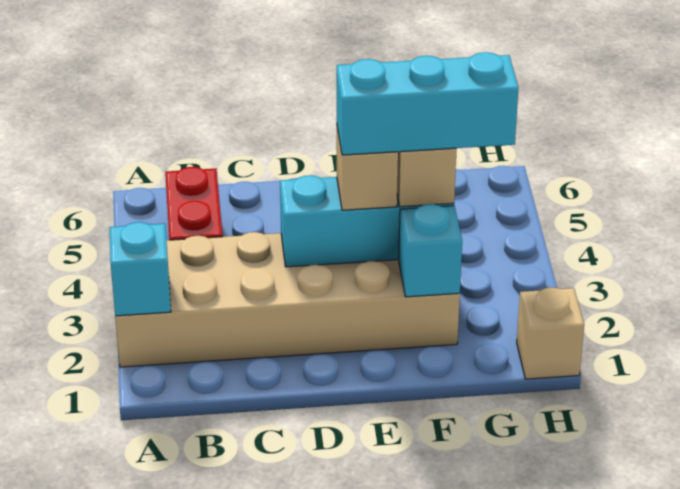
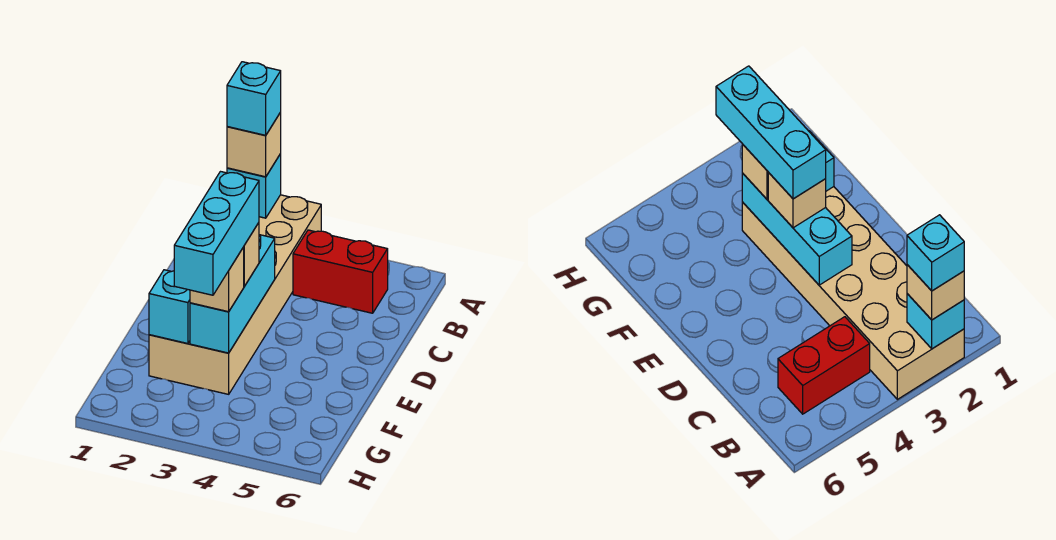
none -> cyan brick A2 level 4
tan brick H1 level 1 -> tan brick A2 level 3

